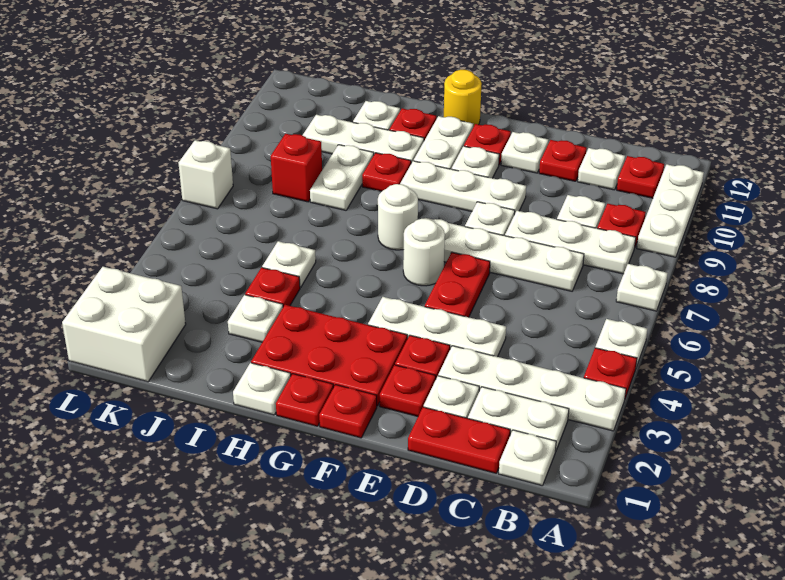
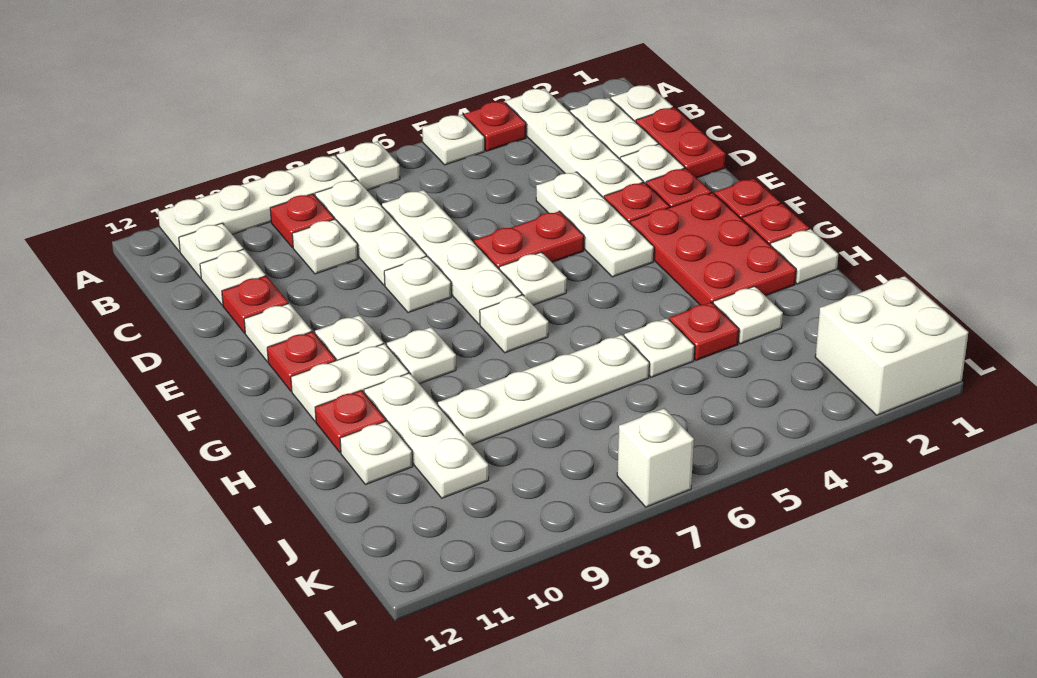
white plate A9:A11 level 1 -> white plate A8:A11 level 1
red plate B11 level 1 -> white plate B11 level 1
white plate E9:G9 level 1 -> white plate G9 level 1
white round brick F6 level 1 -> white plate F6 level 1
white round brick G7 level 1 -> white plate G7 level 1
yellow round brick G12 level 1 -> none
red plate H9 level 1 -> none
white plate I8:I9 level 1 -> white plate I6:I9 level 1
red brick J8 level 1 -> none

